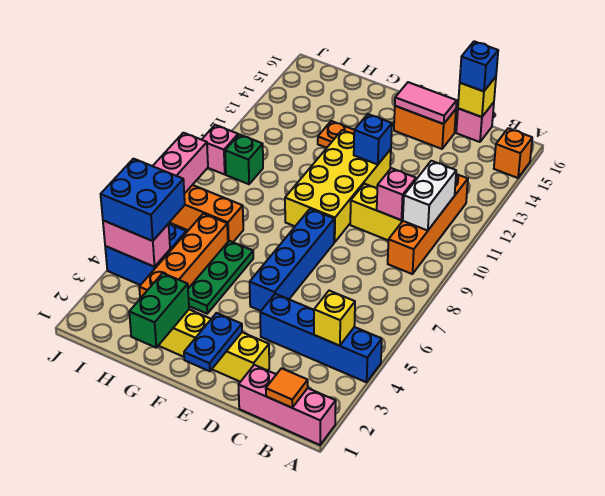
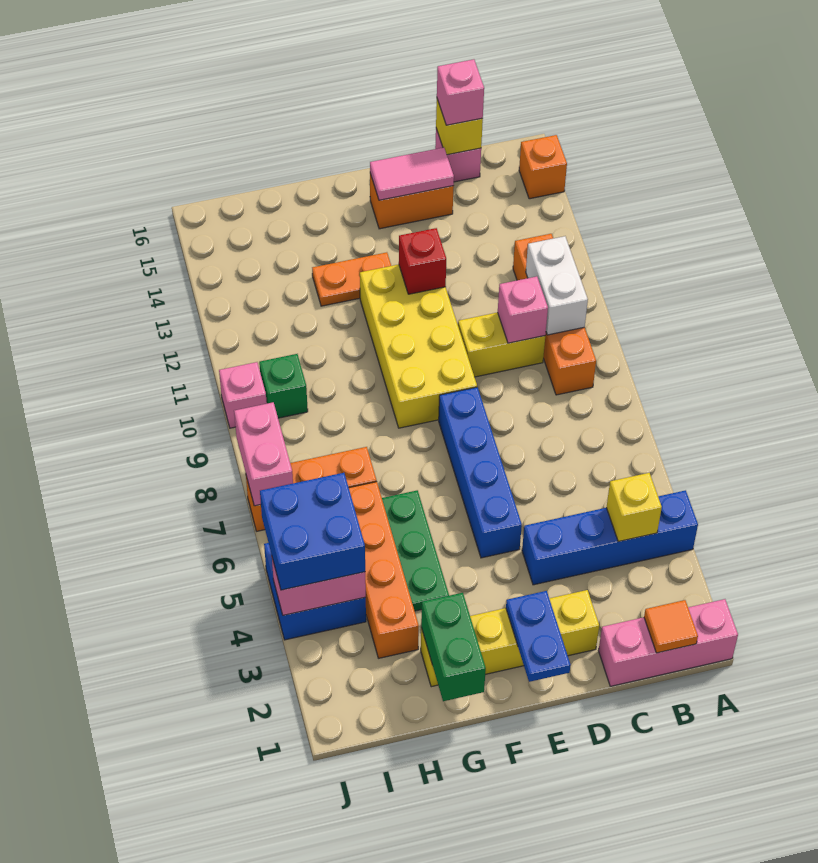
blue brick C16 level 3 -> pink brick C16 level 3
blue brick E12 level 2 -> red brick E12 level 2

